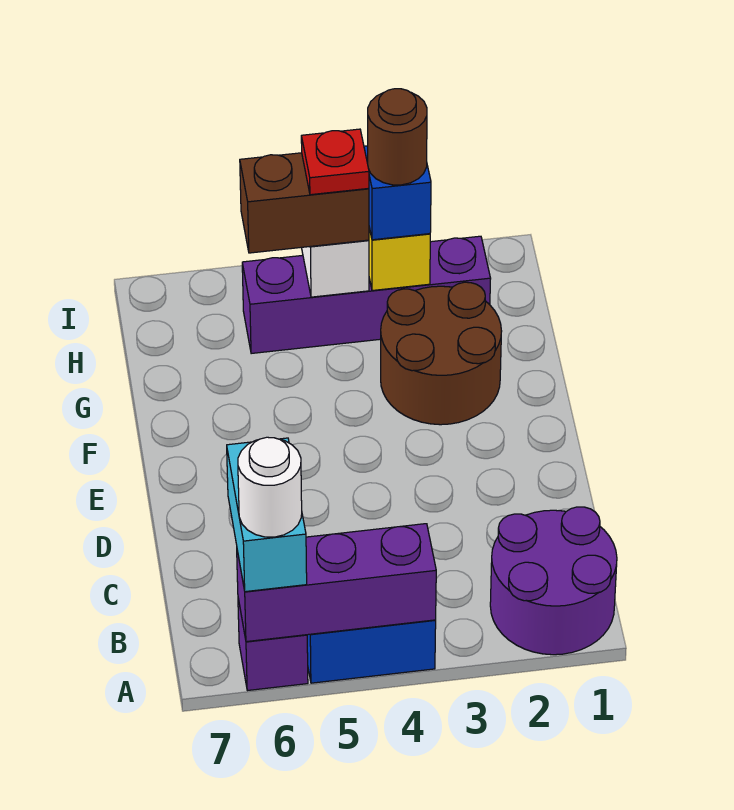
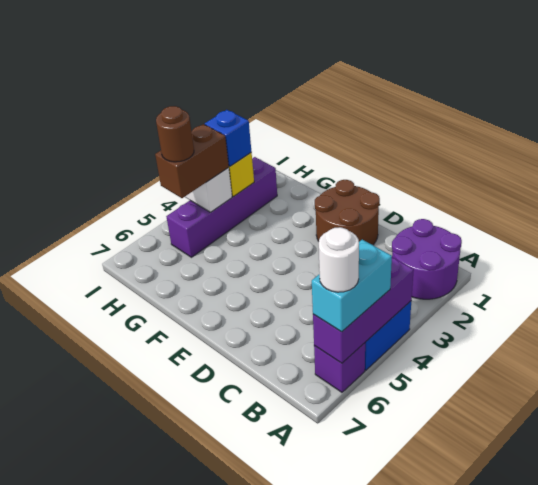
cyan brick A6:B6 level 3 -> cyan brick A5:A6 level 3
brown round brick F2:G3 level 1 -> brown round brick D1:E2 level 1
brown round brick H3 level 4 -> brown round brick H5 level 4
red plate H4 level 4 -> none

